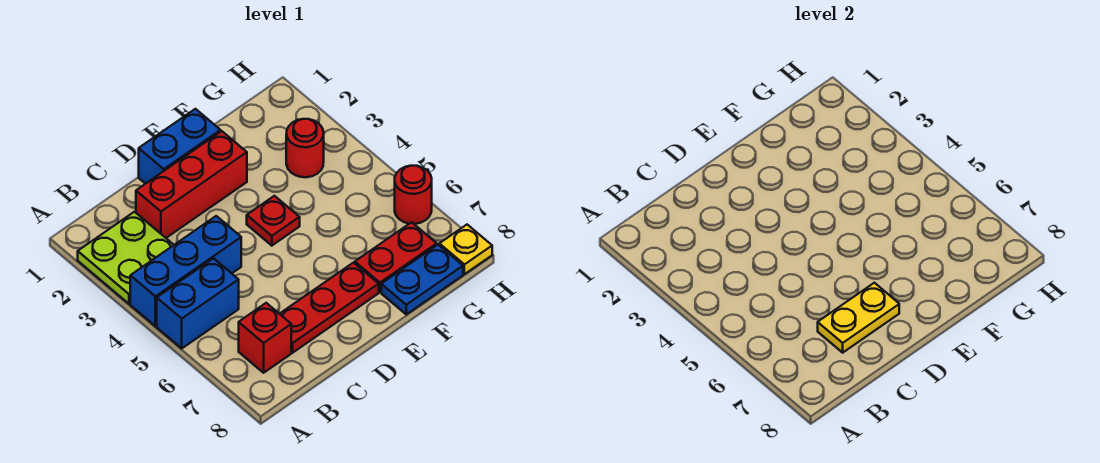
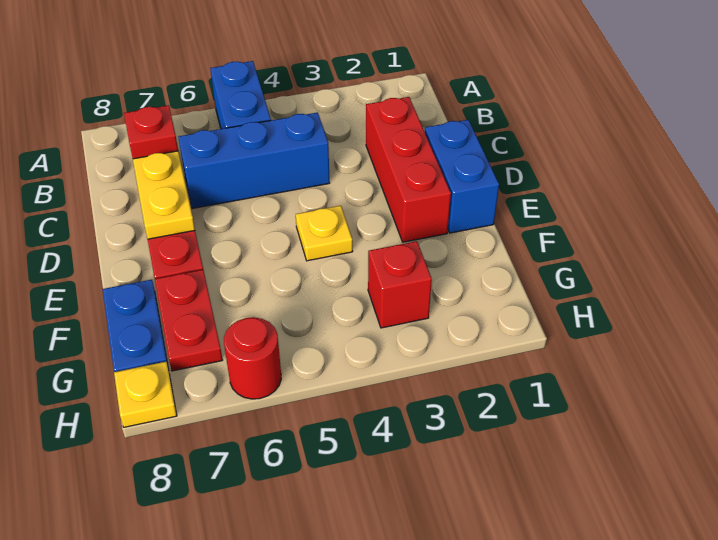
lime plate A2:B3 level 1 -> none
blue brick A4:C4 level 1 -> blue brick C4:C6 level 1
red plate E4 level 1 -> yellow plate E4 level 1
red round brick G3 level 1 -> red brick G3 level 1

